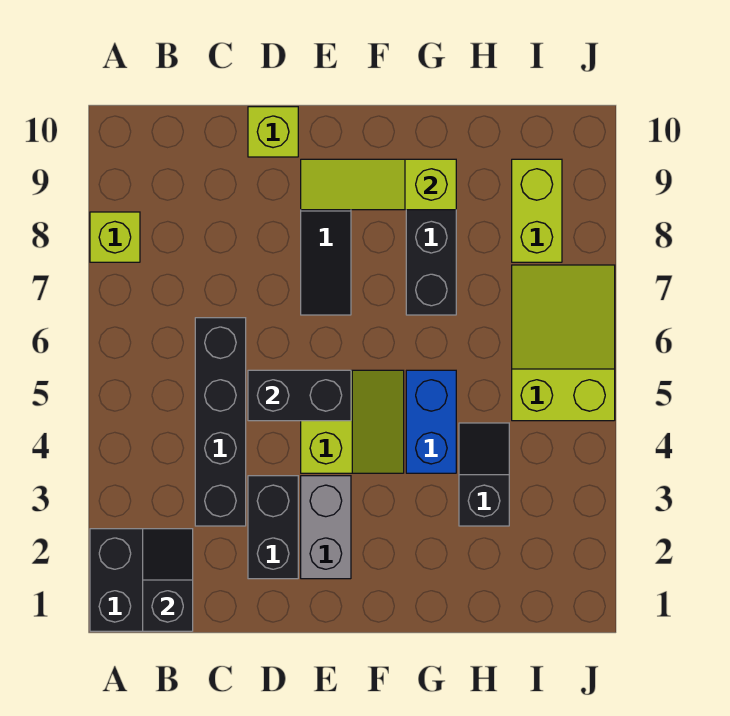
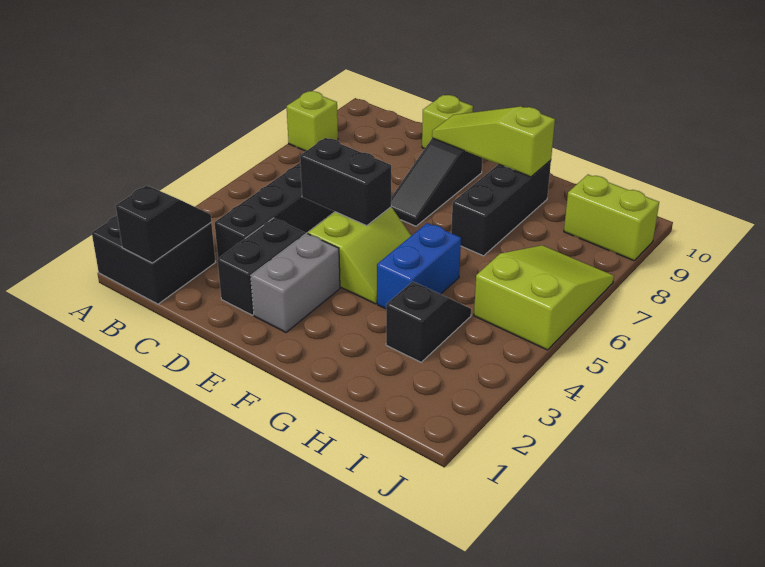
lime brick I8:I9 level 1 -> lime brick I9:J9 level 1

